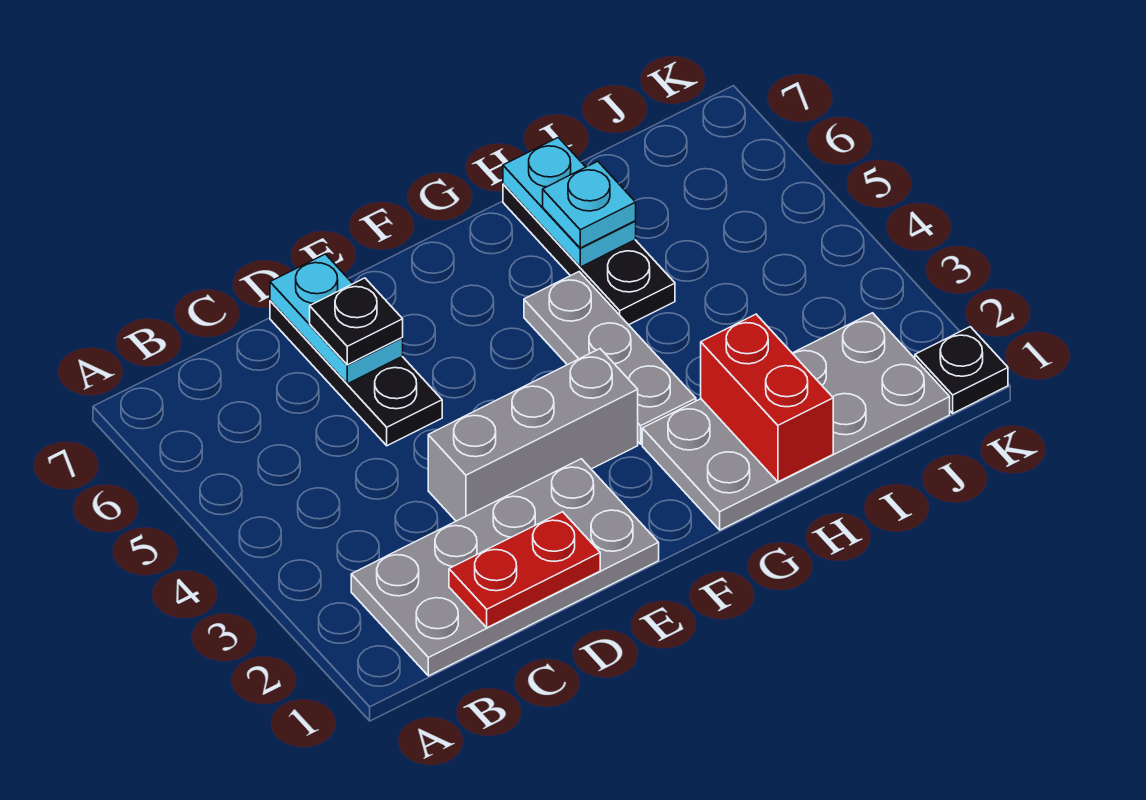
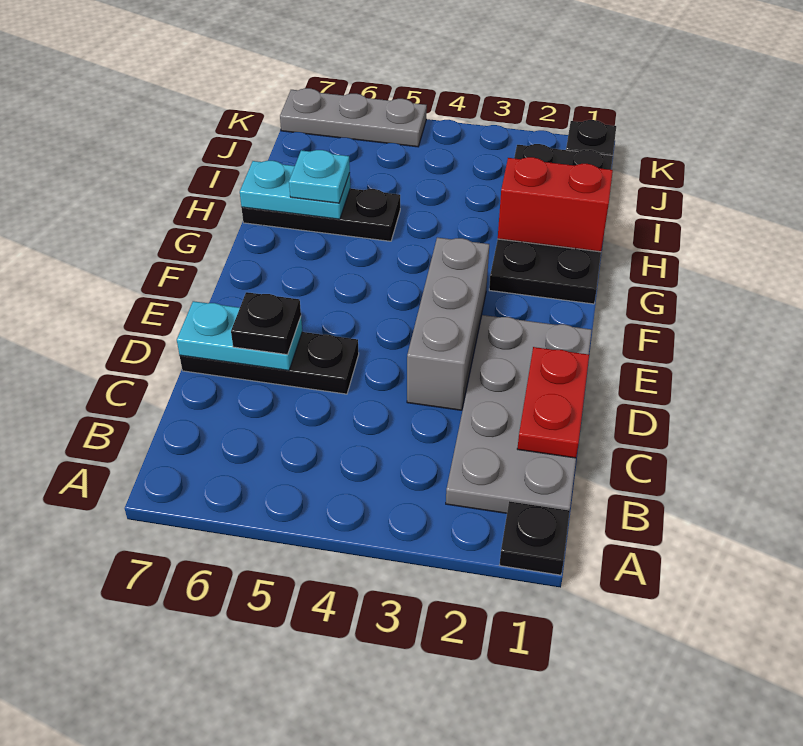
none -> black plate A1 level 1
grey plate G1:J2 level 1 -> black plate G1:J2 level 1
grey plate G3:G5 level 1 -> grey plate K5:K7 level 1

